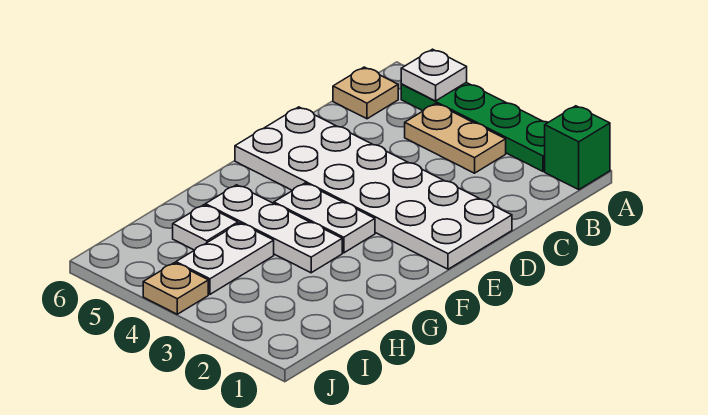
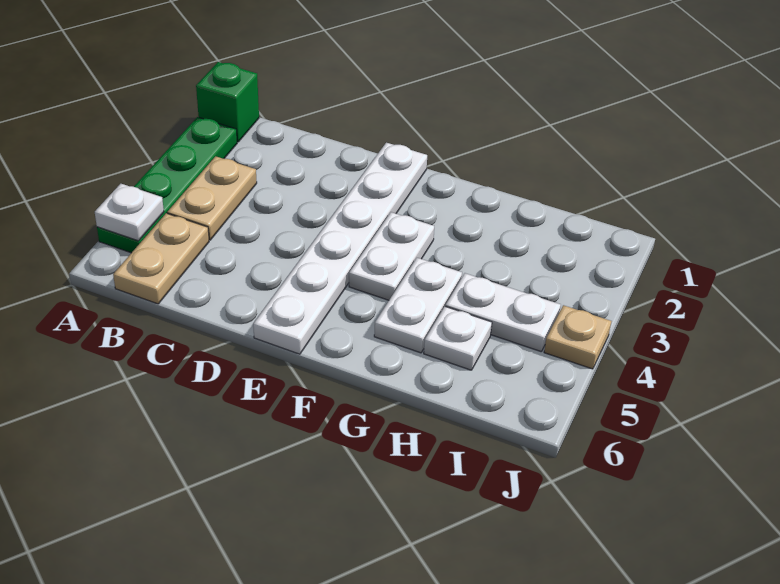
tan plate B6 level 1 -> tan plate B5:B6 level 1
white plate D1:E6 level 1 -> white plate E1:E6 level 1
white plate G3:G5 level 1 -> white plate G4:G5 level 1

